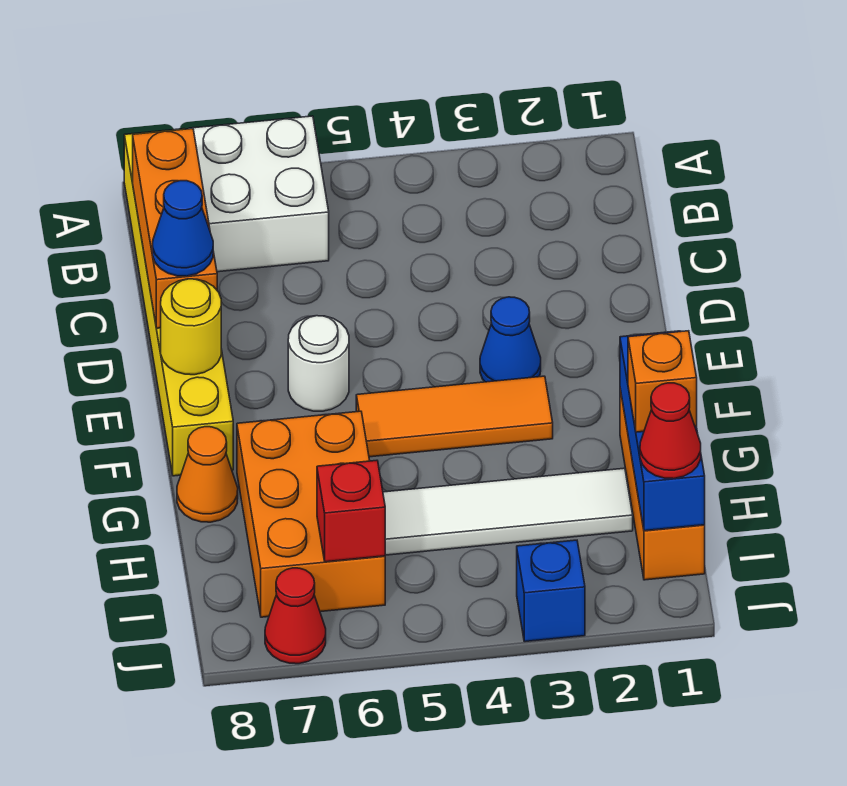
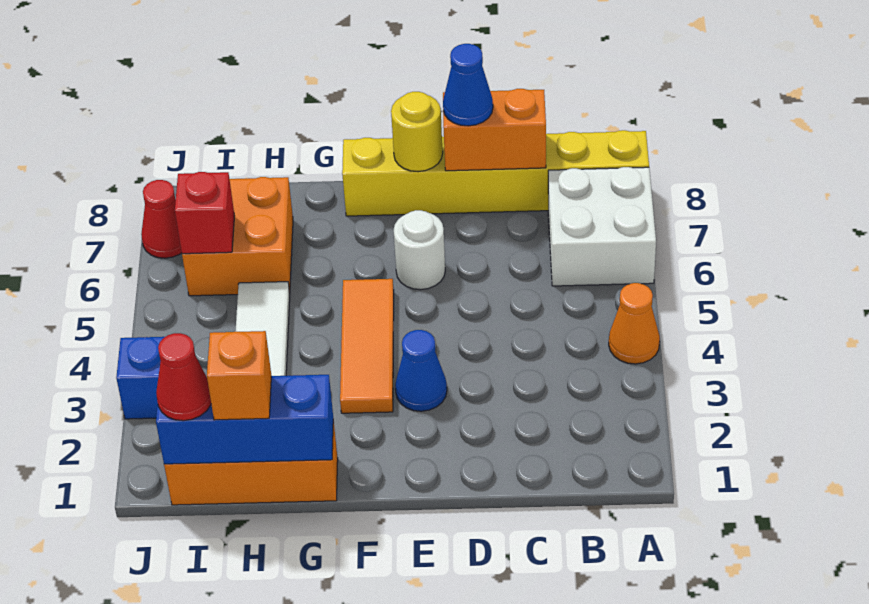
orange brick B8:D8 level 2 -> orange brick C8:D8 level 2
orange brick G6:I7 level 1 -> orange brick H6:I7 level 1
orange cone G8 level 1 -> orange cone A4 level 1

